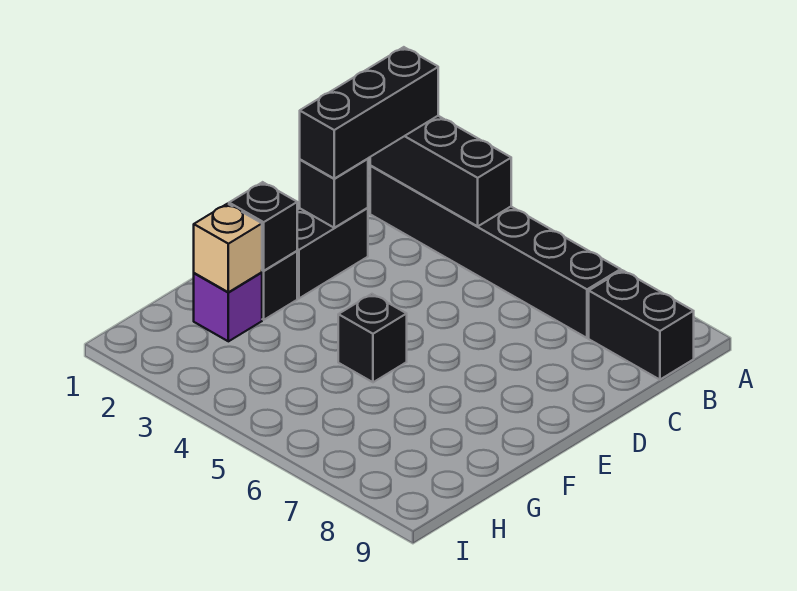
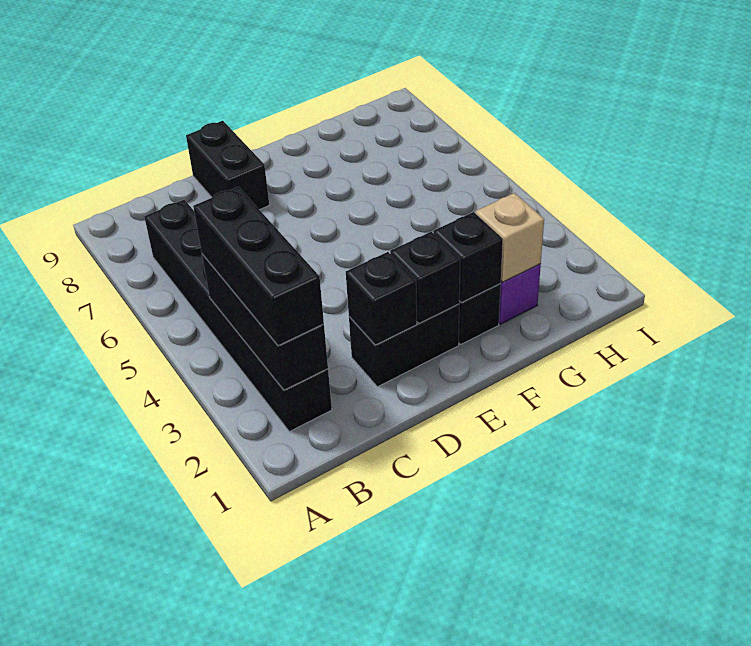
black brick B2:D2 level 3 -> black brick B2:B4 level 3
black brick B8:B9 level 1 -> black brick D8:D9 level 1
black brick F5 level 1 -> black brick E2 level 2

